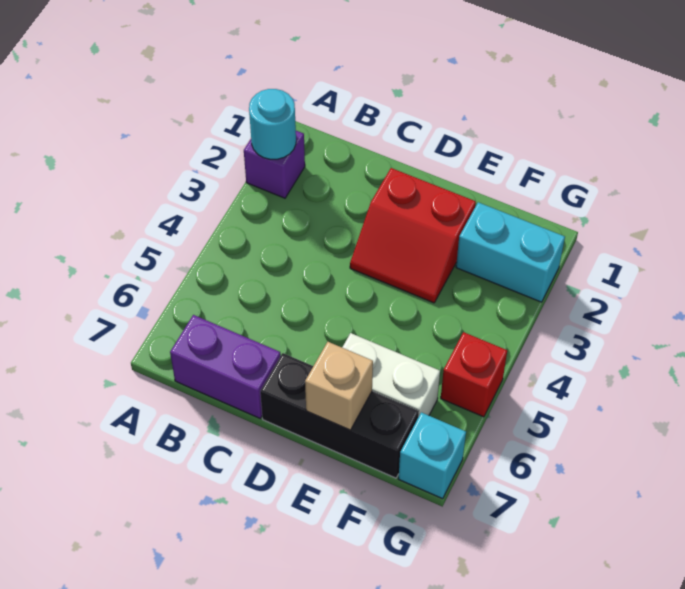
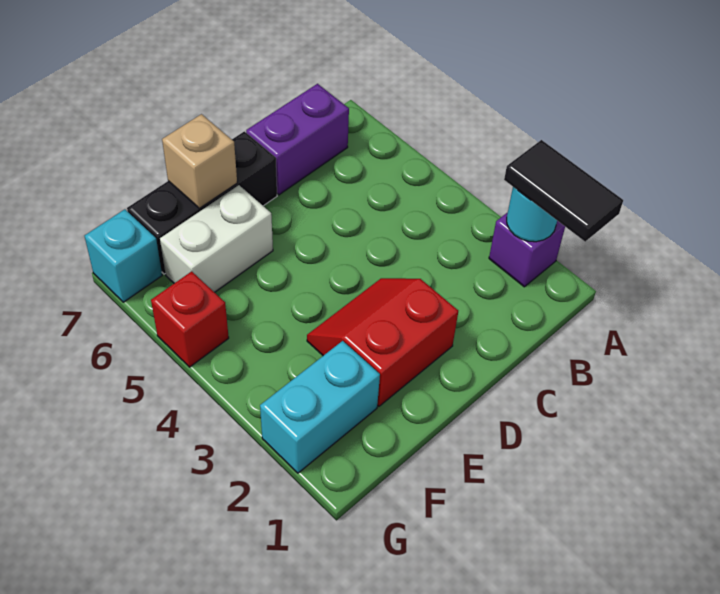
none -> black tile A1:A2 level 3

